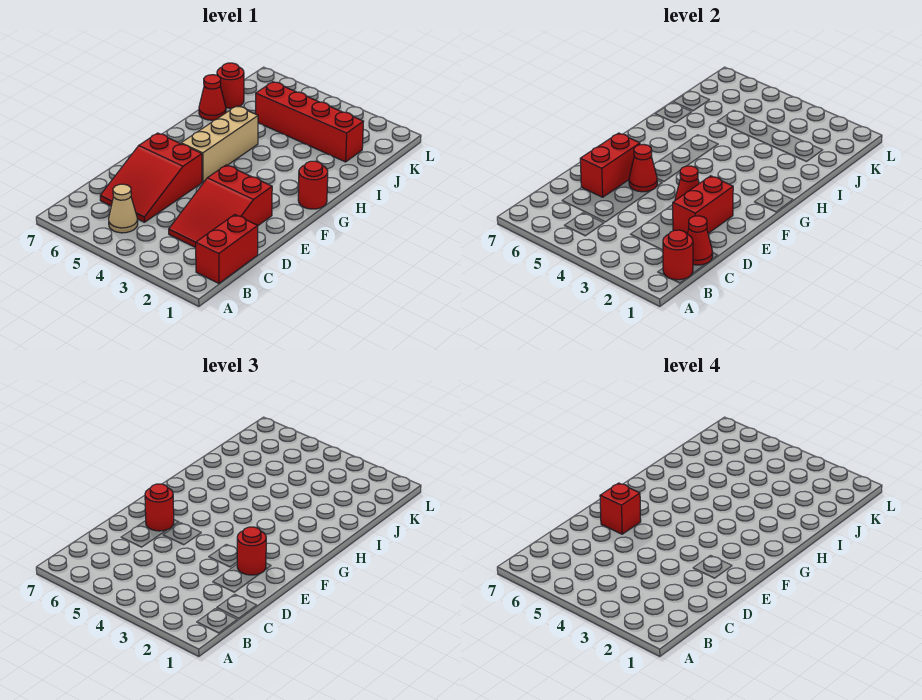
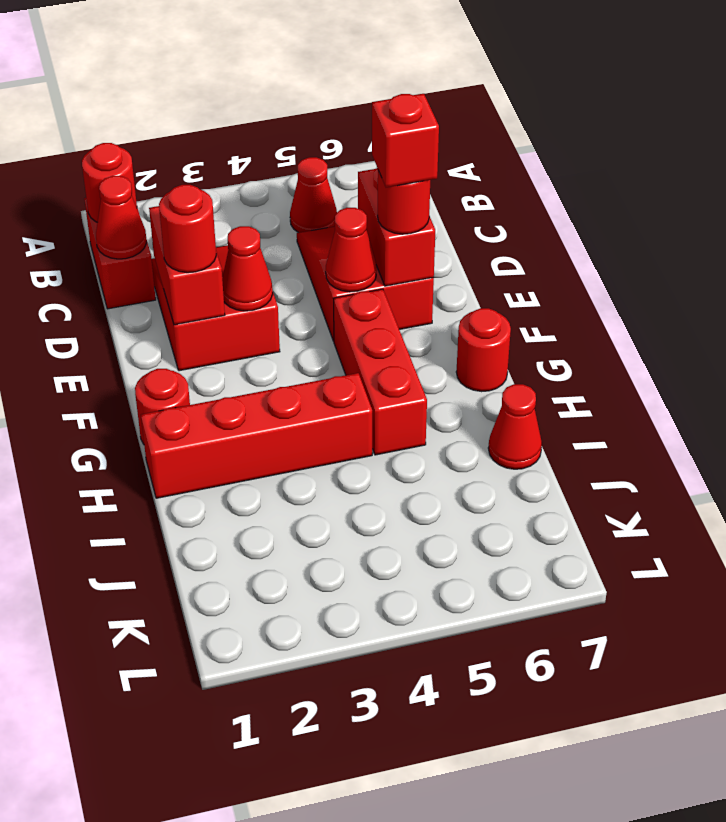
tan cone B5 level 1 -> red cone B5 level 1
tan brick F5:H5 level 1 -> red brick F5:H5 level 1
red brick J2:J5 level 1 -> red brick H1:H4 level 1
red round brick J7 level 1 -> red round brick G7 level 1

